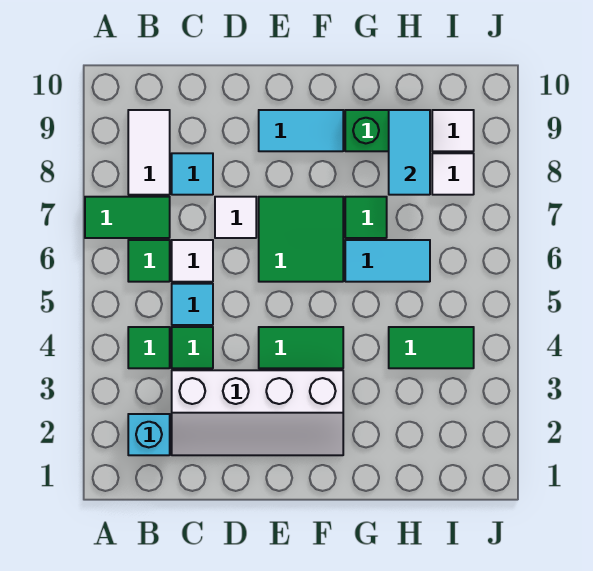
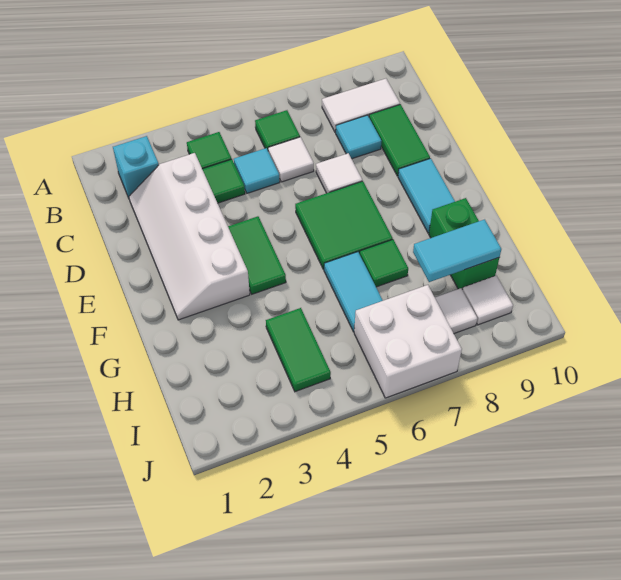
green tile A7:B7 level 1 -> green tile C9:D9 level 1
none -> white brick I6:J7 level 1

